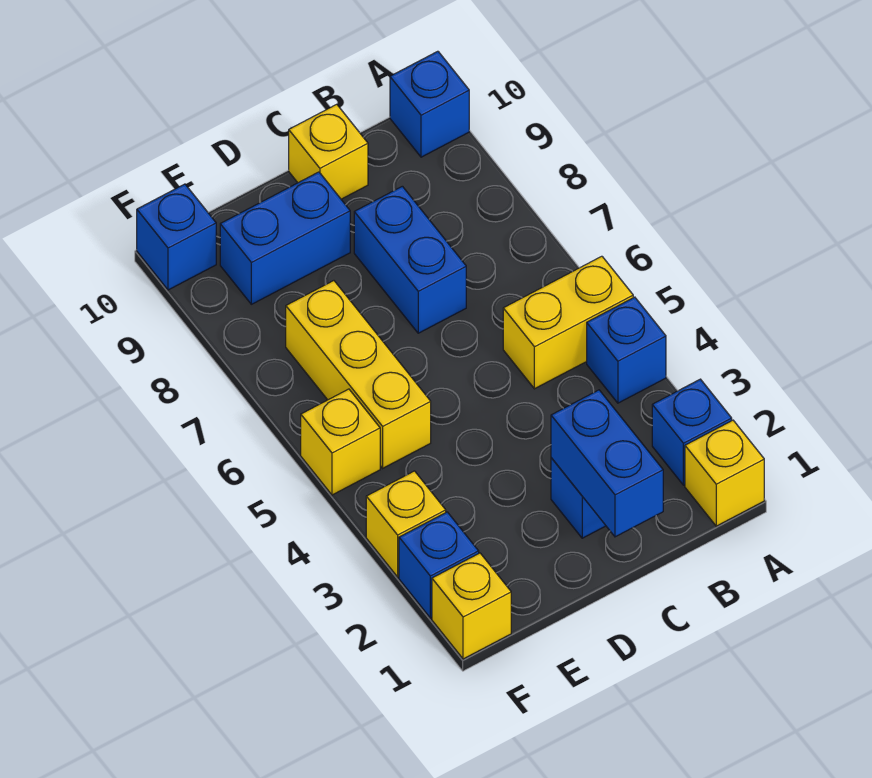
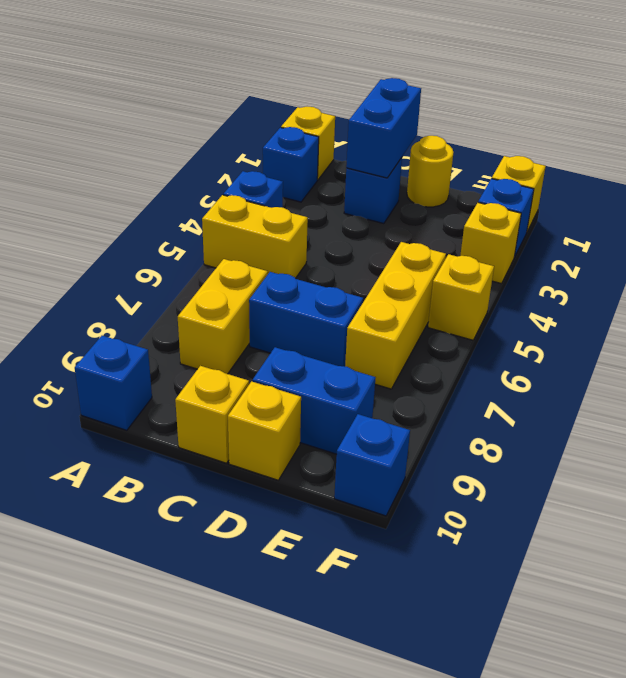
none -> yellow brick B7:B8 level 1
blue brick C7:C8 level 1 -> blue brick C7:D7 level 1
none -> yellow round brick D1 level 1
none -> yellow brick D10 level 1

